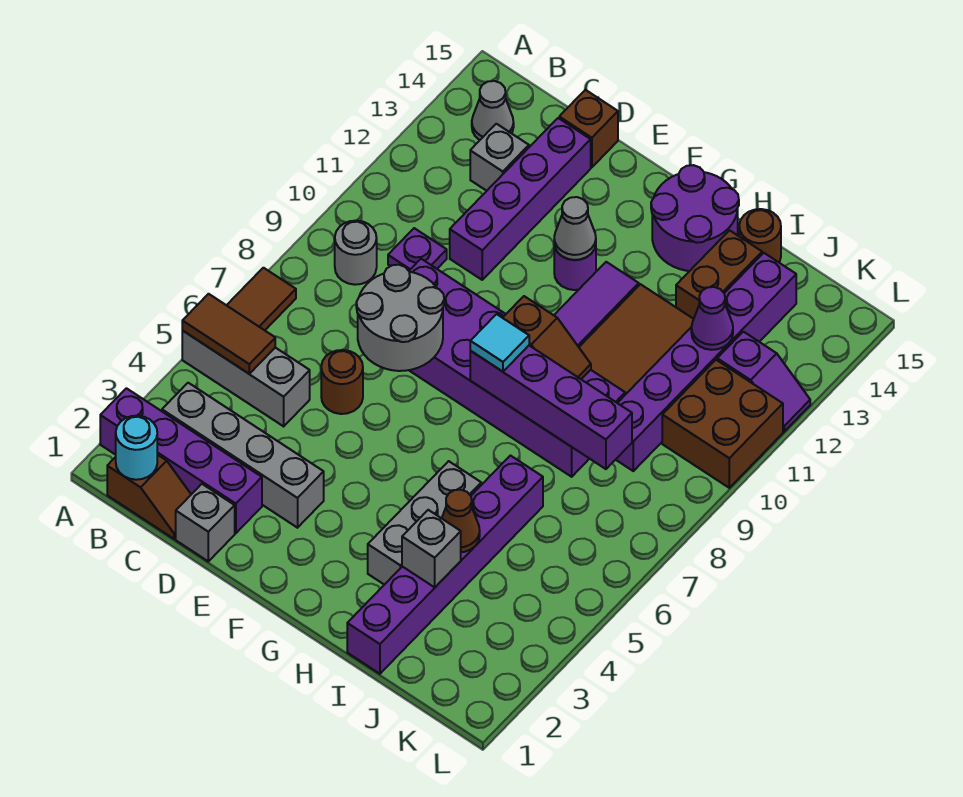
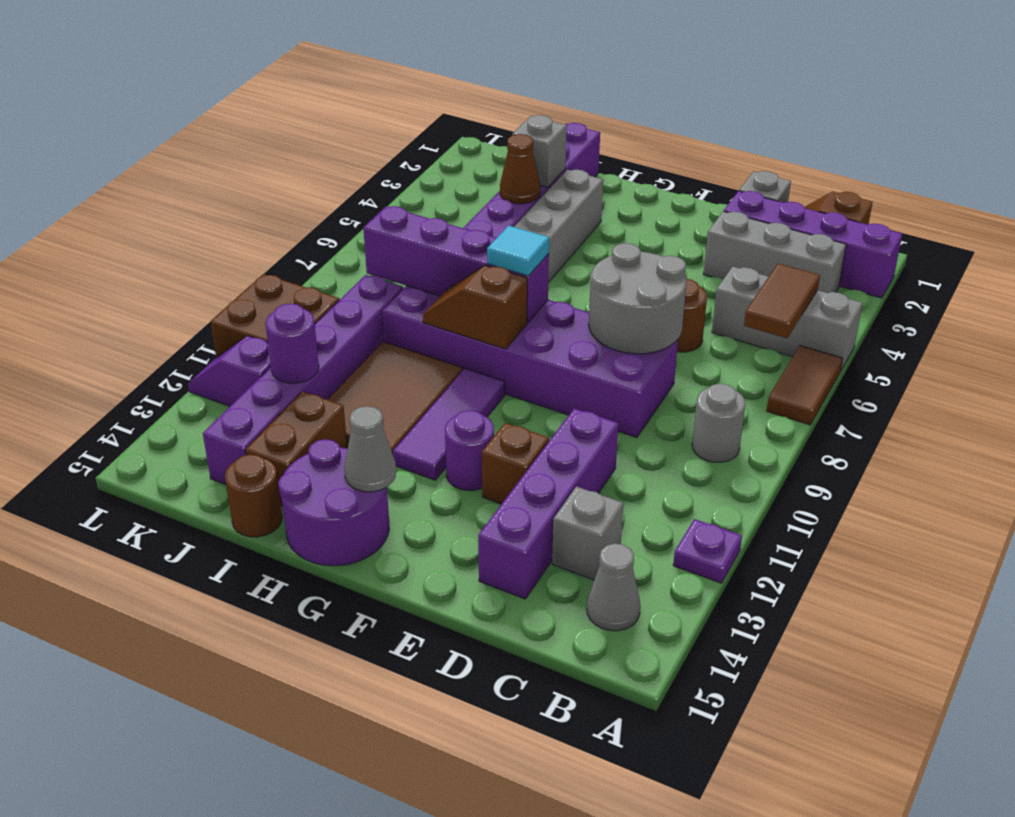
brown tile A5:B5 level 2 -> brown tile B5:B6 level 2
cyan round brick B1 level 2 -> none
grey brick B3:E3 level 1 -> grey brick B3:D3 level 1
purple plate C10 level 1 -> purple plate A12 level 1
brown brick D15 level 1 -> brown brick E12 level 1
grey cone F12 level 2 -> grey cone G14 level 2
purple cone J12 level 2 -> purple round brick J12 level 2

